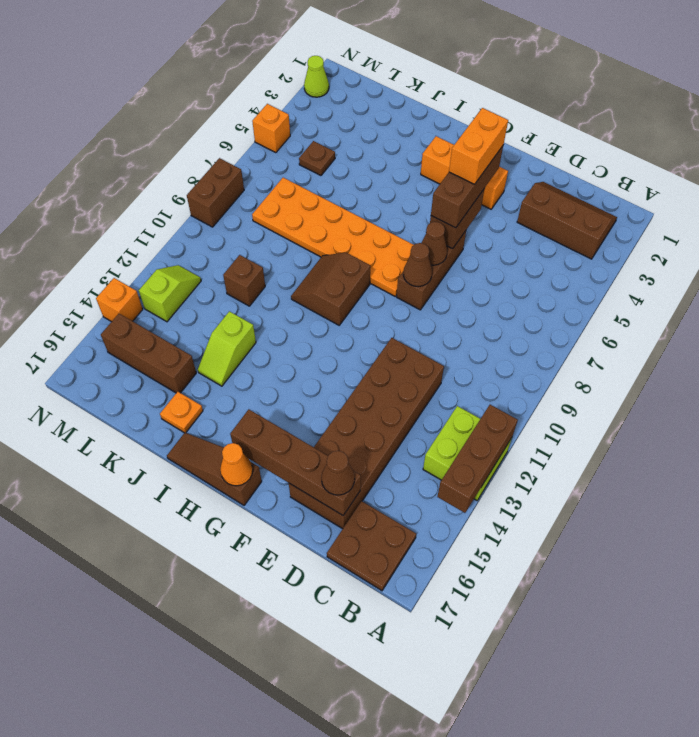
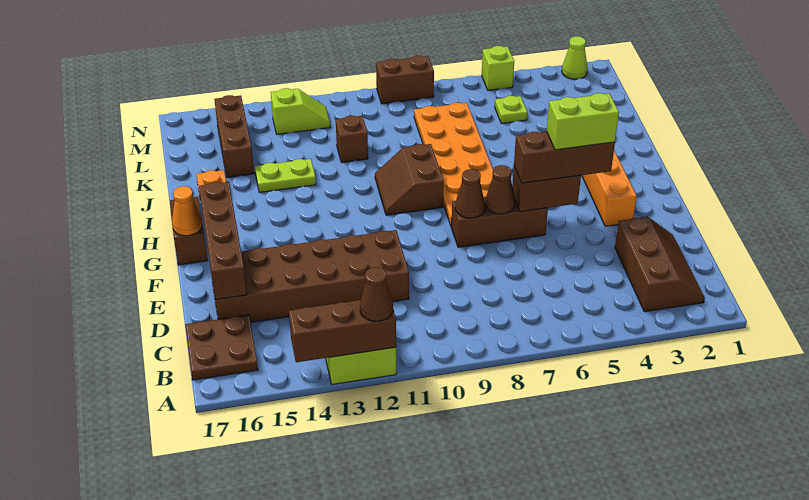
brown cone D16 level 3 -> brown cone A12 level 3
orange brick F4:F5 level 4 -> lime brick F4:F5 level 4
brown slope H9:I10 level 1 top H -> brown slope H9:I10 level 1 top 9
lime slope J13:J14 level 1 top 13 -> lime plate J13:J14 level 1
brown plate L5 level 1 -> lime plate L5 level 1
orange brick N5 level 1 -> lime brick N5 level 1
orange brick N14 level 1 -> none

